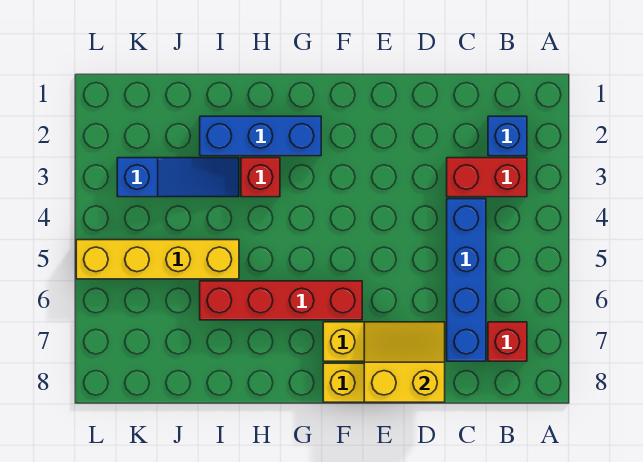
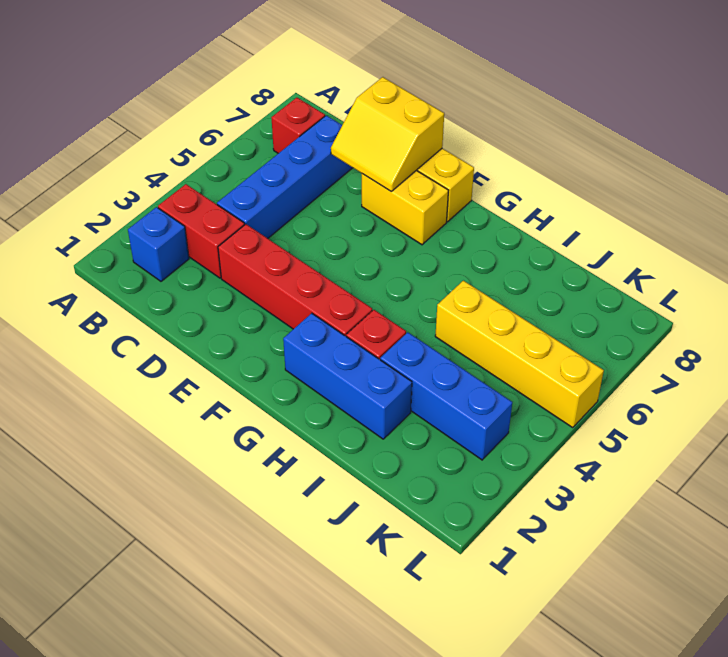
red brick F6:I6 level 1 -> red brick D3:G3 level 1
blue slope I3:K3 level 1 top K -> blue brick I3:K3 level 1

